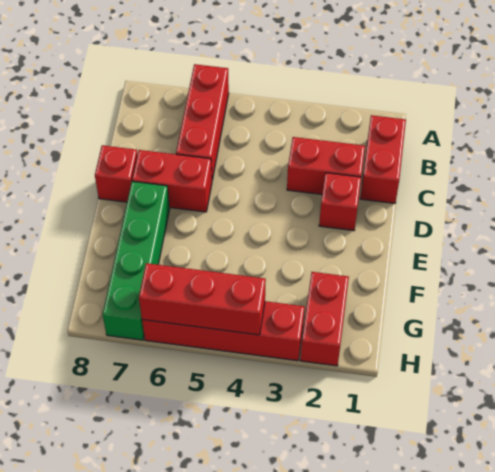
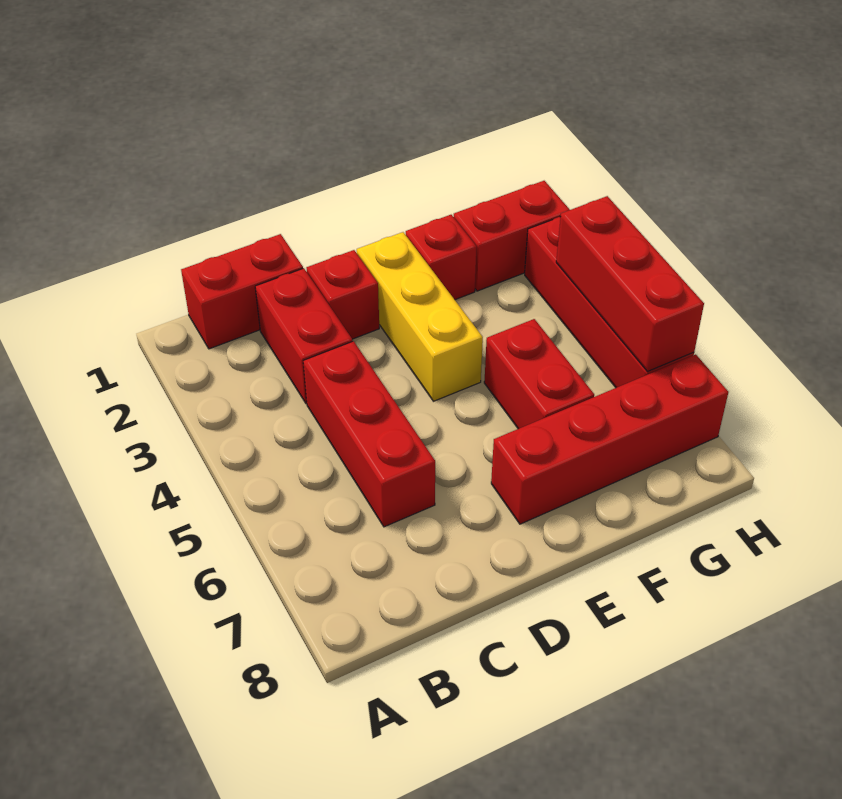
red brick A6:C6 level 1 -> red brick C4:C6 level 1
red brick D6:D7 level 1 -> red brick F5:F6 level 1
red brick D8 level 1 -> red brick F2 level 1
none -> yellow brick E2:E4 level 1
green brick E7:H7 level 1 -> red brick E7:H7 level 1

